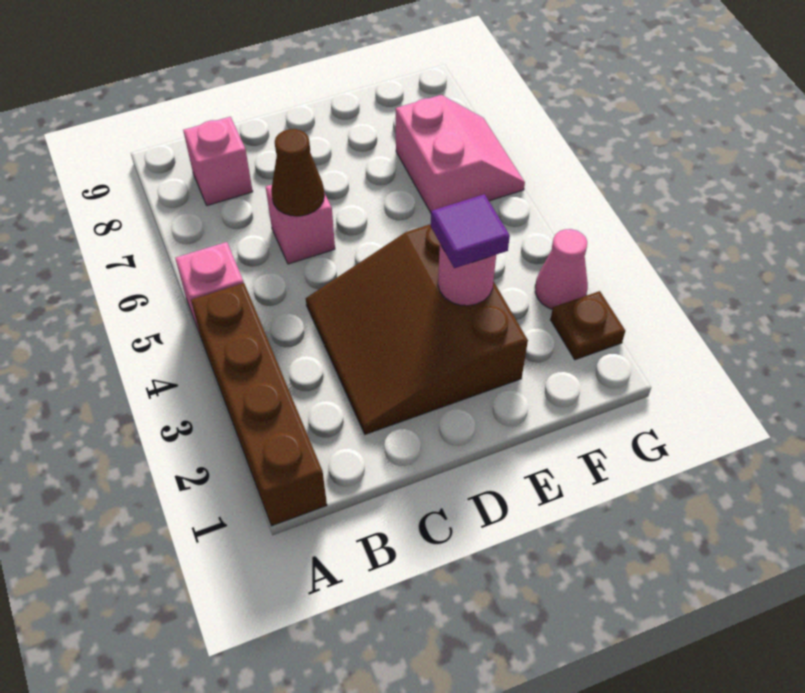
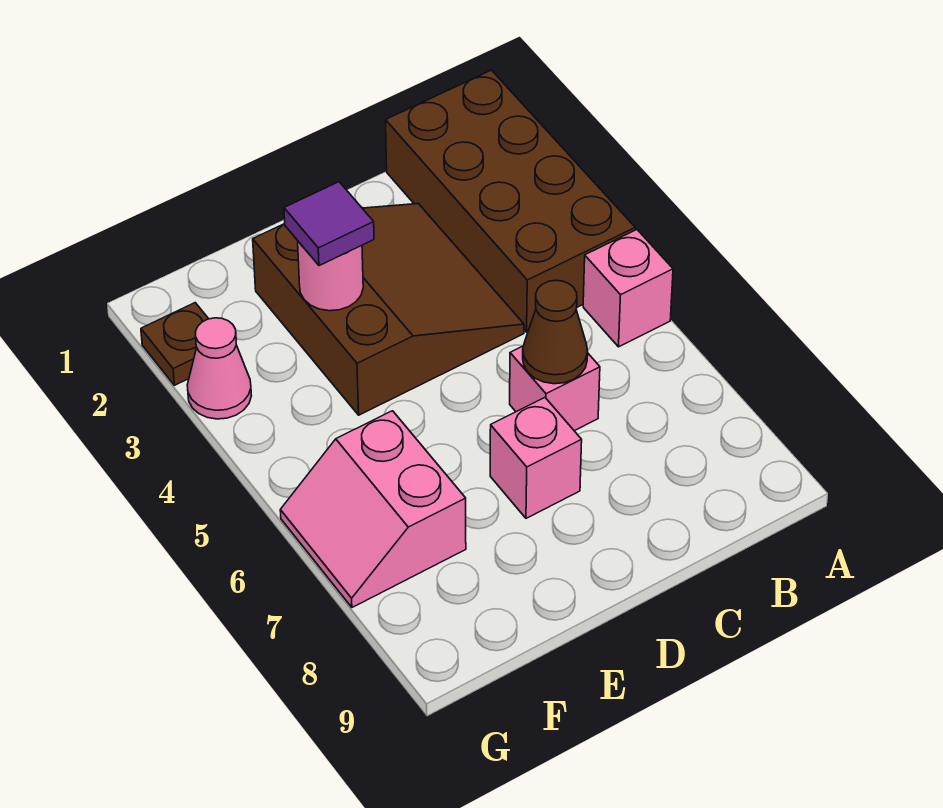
brown brick A1:A4 level 1 -> brown brick A1:B4 level 1
pink brick B8 level 1 -> pink brick D7 level 1

